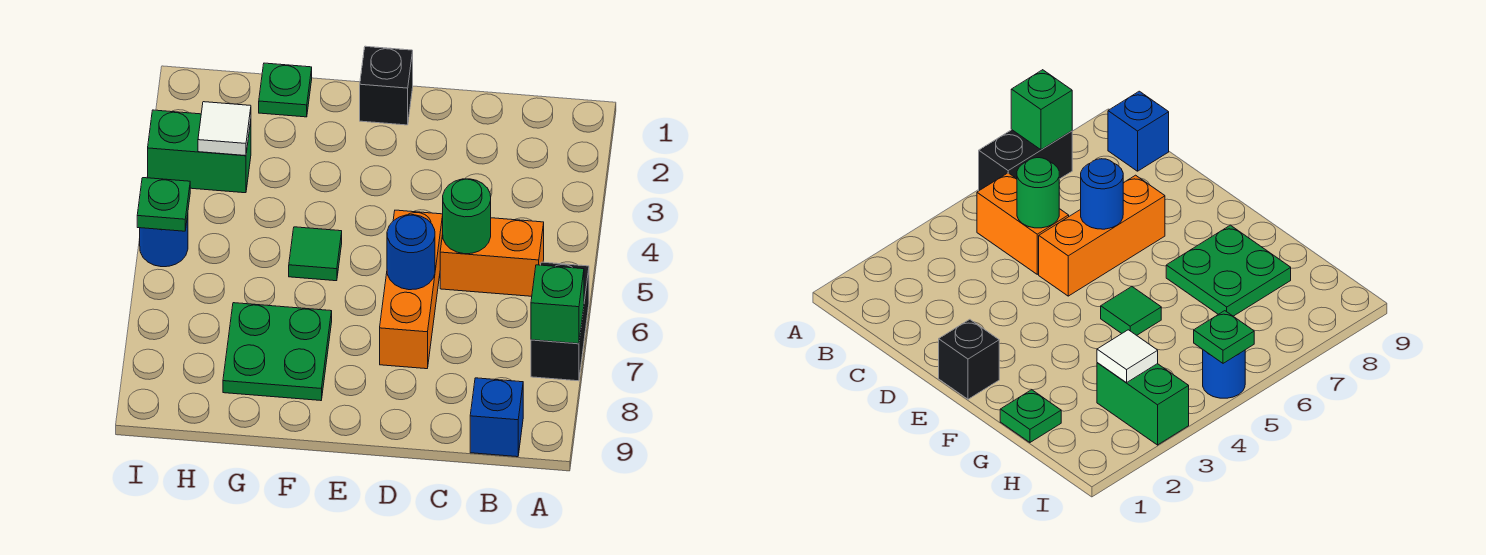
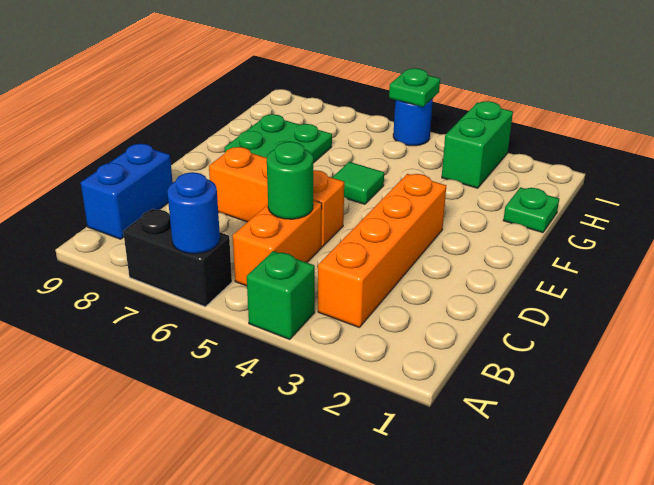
green brick A7 level 2 -> green brick A4 level 1
none -> orange brick B3:E3 level 1
blue brick B9 level 1 -> blue brick B9:C9 level 1
blue round brick D6 level 2 -> blue round brick A6 level 2
black brick E1 level 1 -> none
white tile H3 level 2 -> none

